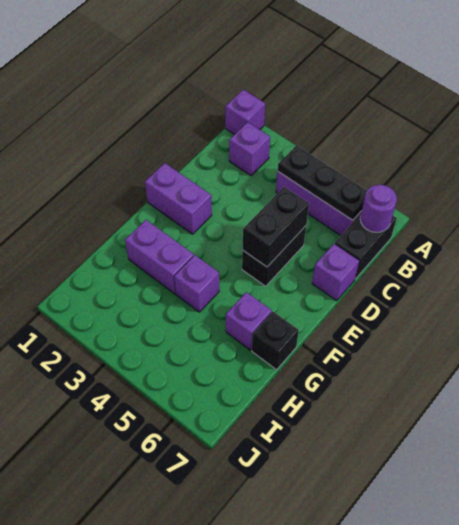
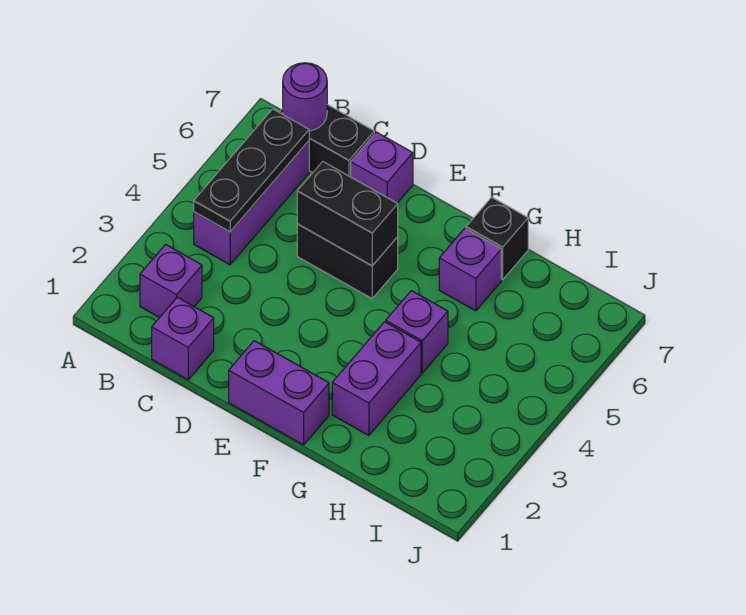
purple brick A1 level 1 -> purple brick C1 level 1
purple brick E1:E2 level 1 -> purple brick E1:F1 level 1

